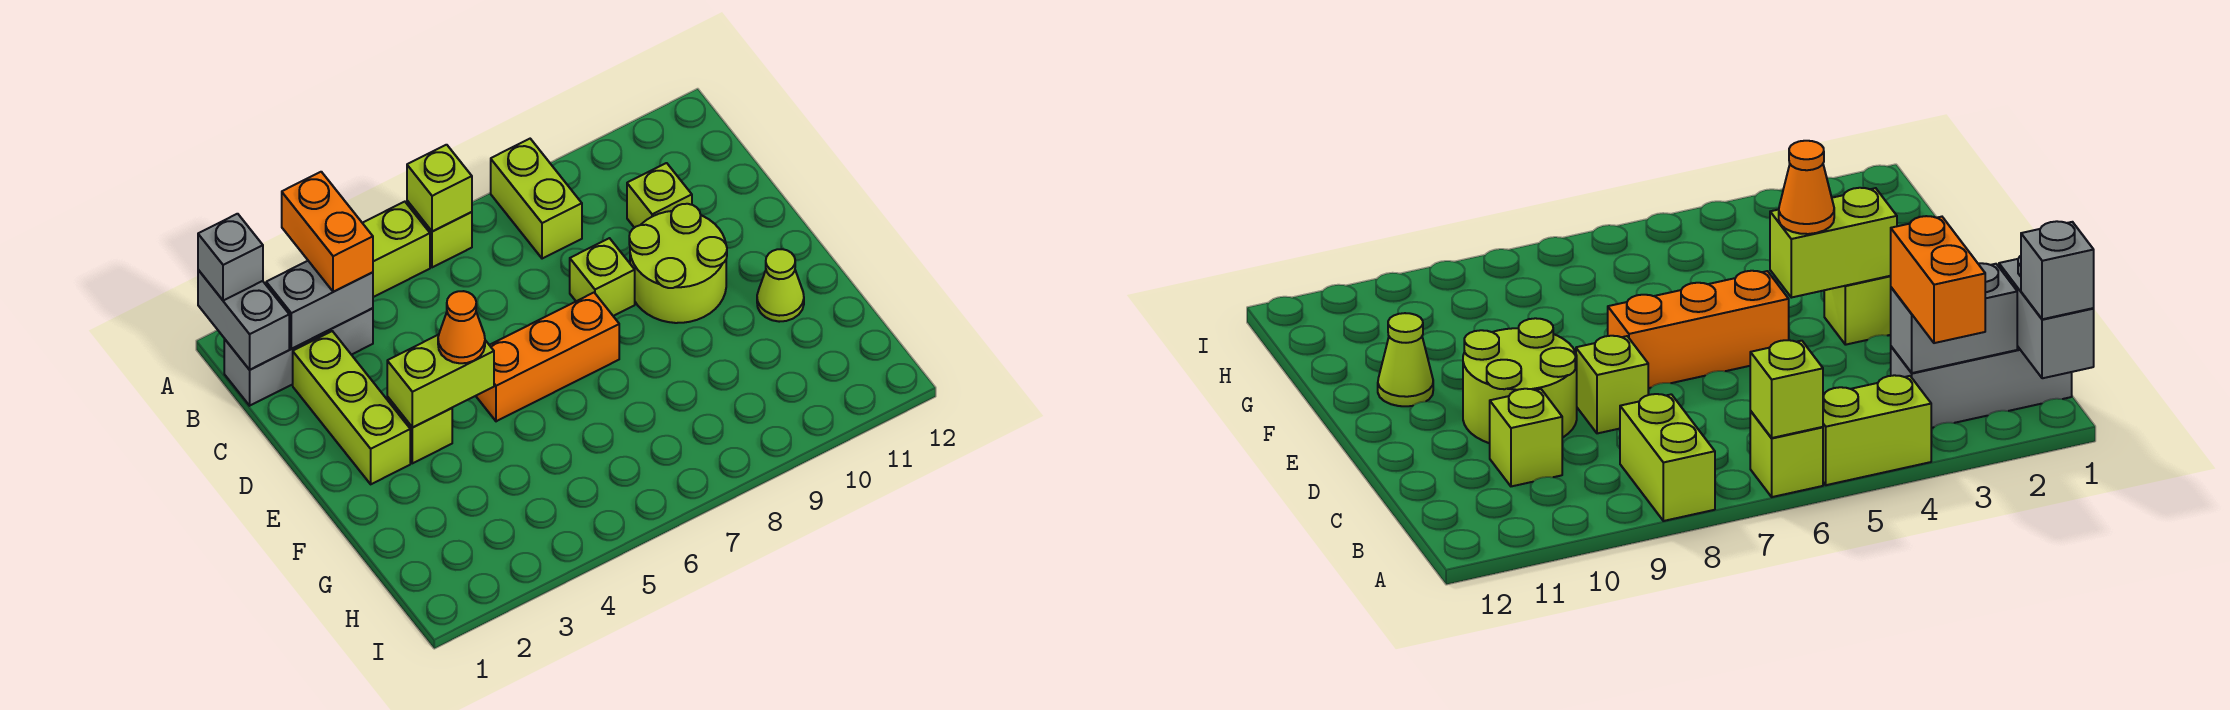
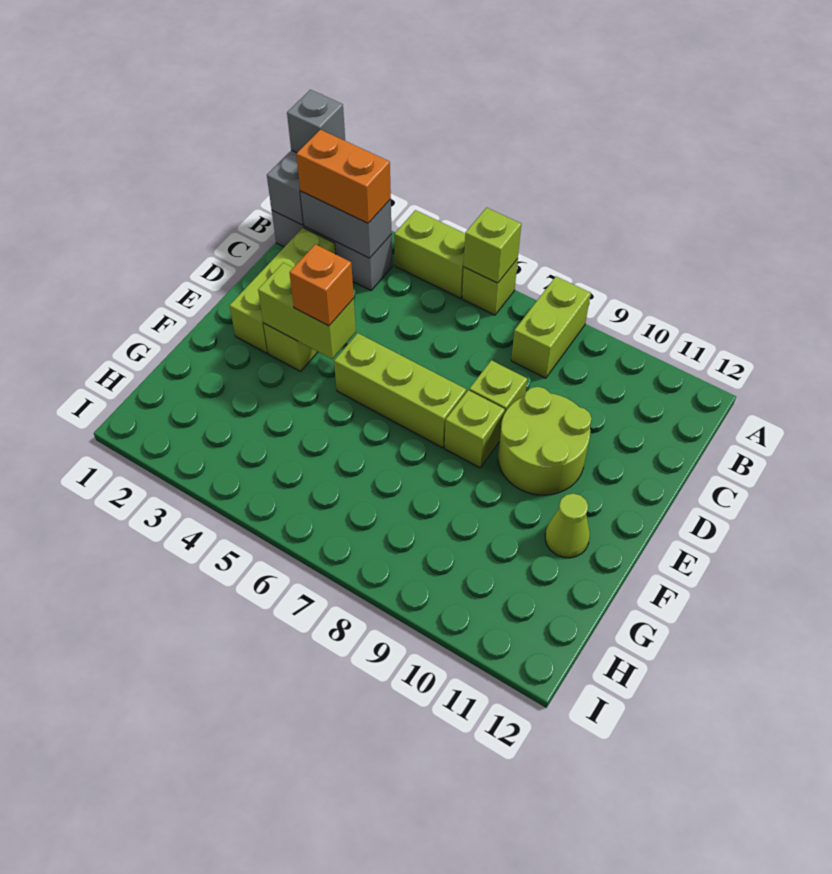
orange brick A3:B3 level 3 -> orange brick B2:B3 level 3
lime brick C10 level 1 -> lime brick E8 level 1
orange cone E4 level 3 -> orange brick E4 level 3
orange brick E5:E7 level 1 -> lime brick E5:E7 level 1

